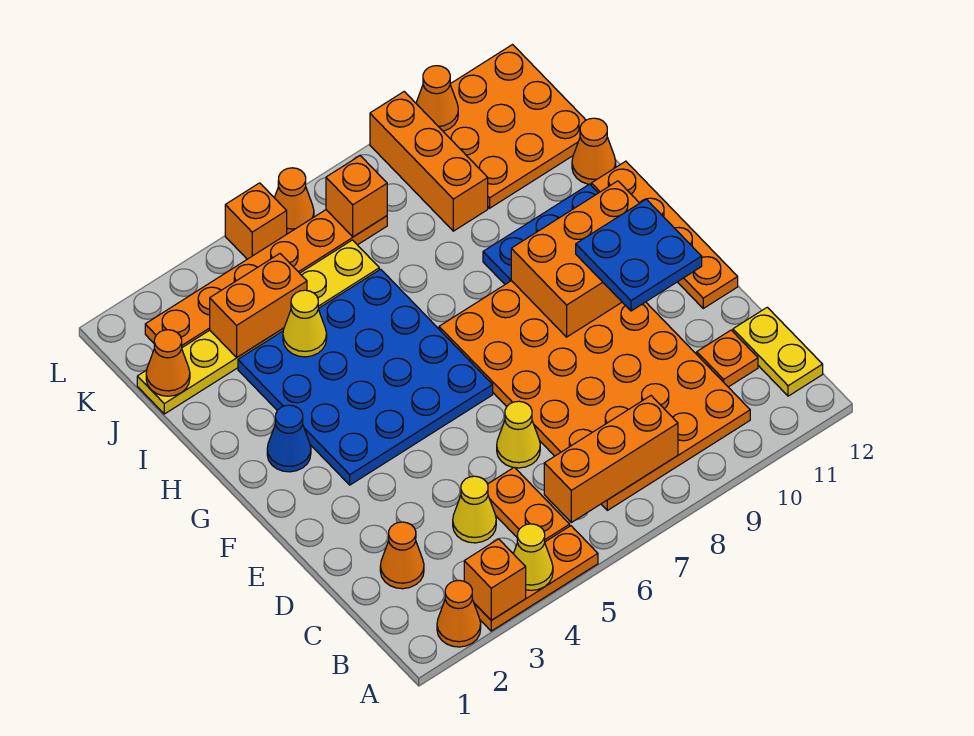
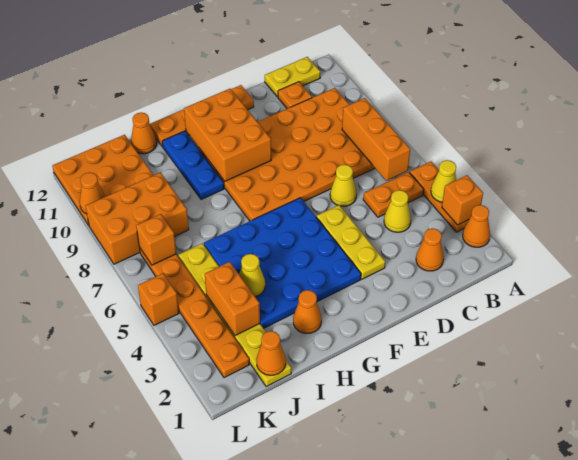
none -> yellow plate E3:E5 level 1
blue plate E10:F11 level 3 -> none
blue cone G2 level 1 -> none
orange brick J9:L9 level 1 -> orange brick J8:L9 level 1
orange cone L6 level 1 -> orange cone H2 level 1

